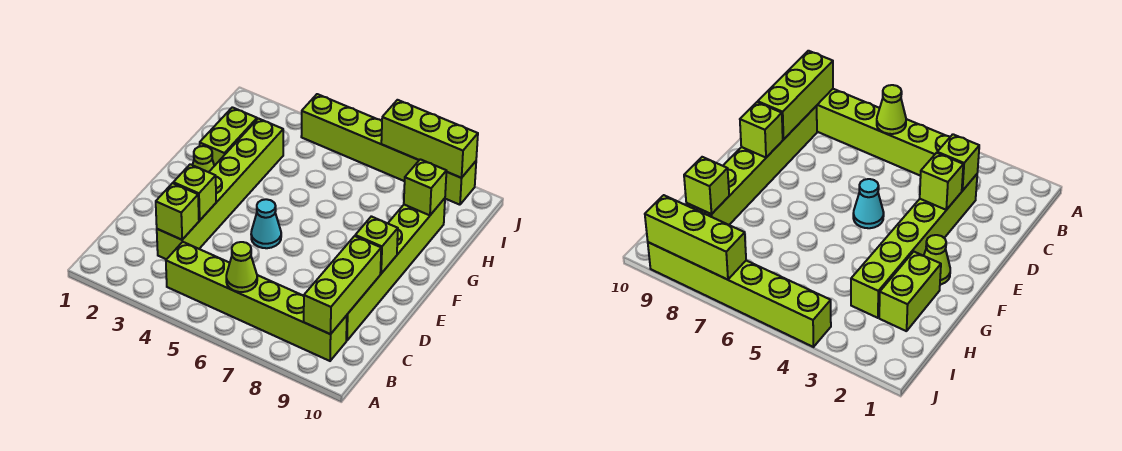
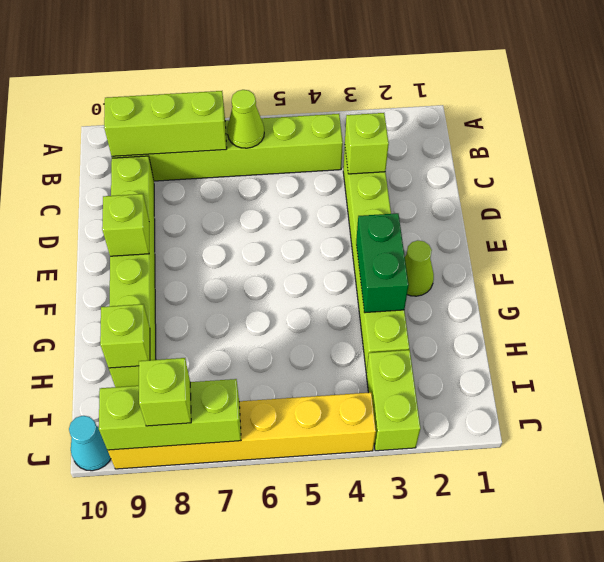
lime brick B9:D9 level 2 -> lime brick B7:B9 level 2
lime brick D3 level 2 -> lime brick J8 level 3
cyan cone E5 level 1 -> cyan cone J10 level 1
none -> green brick F3:G3 level 2
lime brick G2:H2 level 1 -> lime brick I3:J3 level 1
lime brick J4:J9 level 1 -> yellow brick J4:J9 level 1

